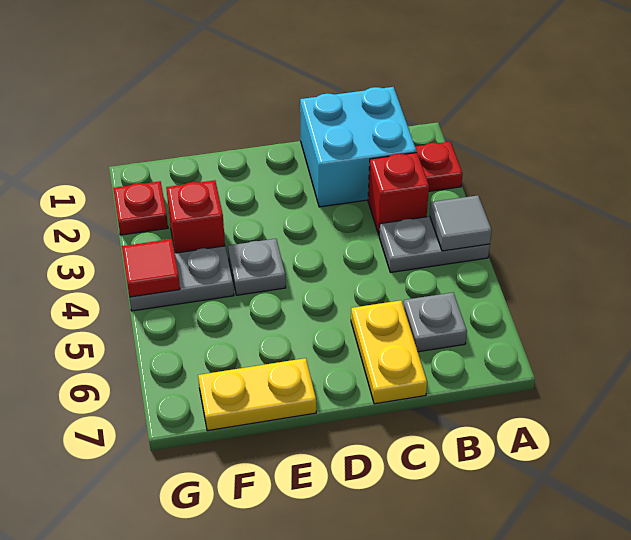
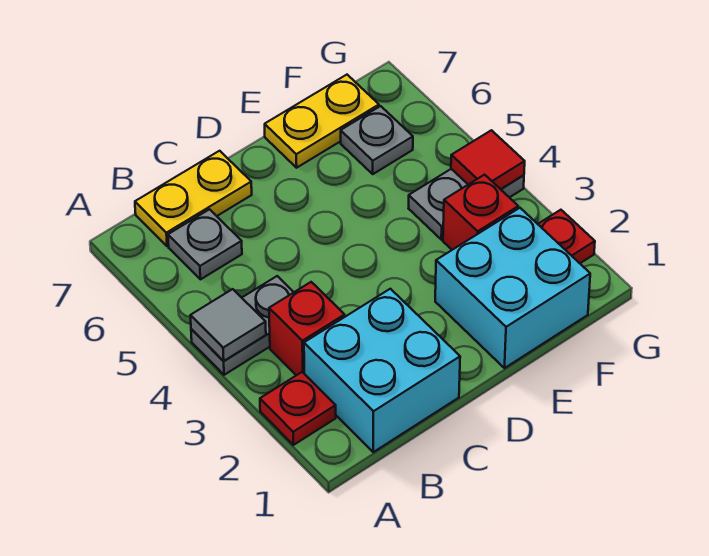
yellow plate C6:C7 level 1 -> yellow plate B7:C7 level 1
none -> cyan brick E1:F2 level 1
grey plate E4 level 1 -> grey plate F6 level 1

